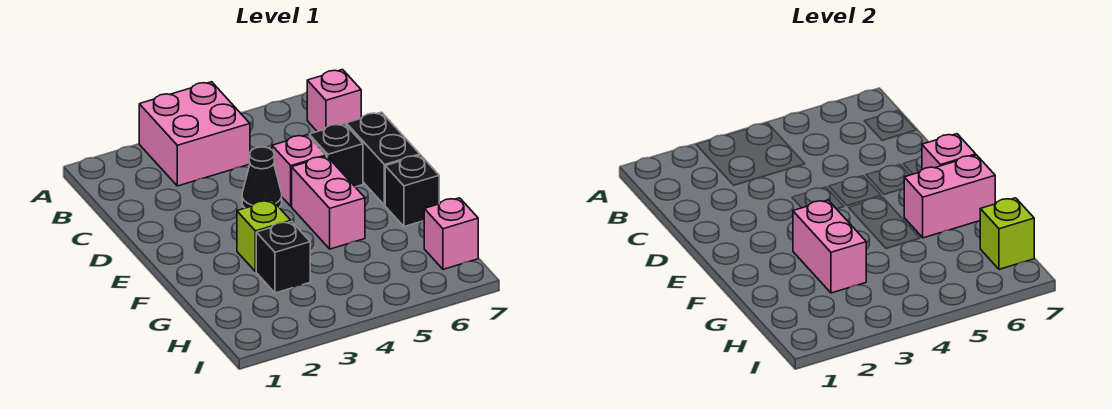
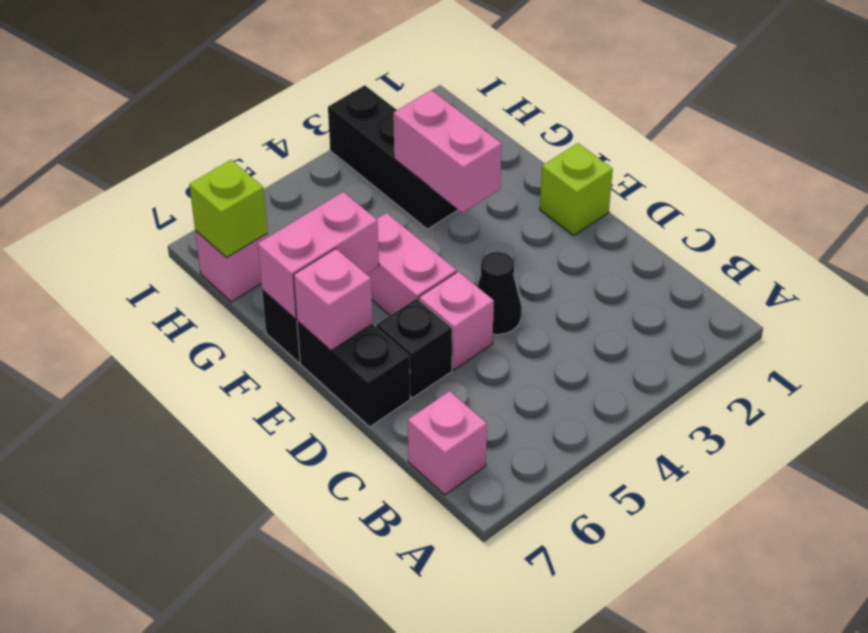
pink brick A3:B4 level 1 -> none
lime brick F3 level 1 -> lime brick E1 level 1
black brick G3 level 1 -> black brick G3:I3 level 1

